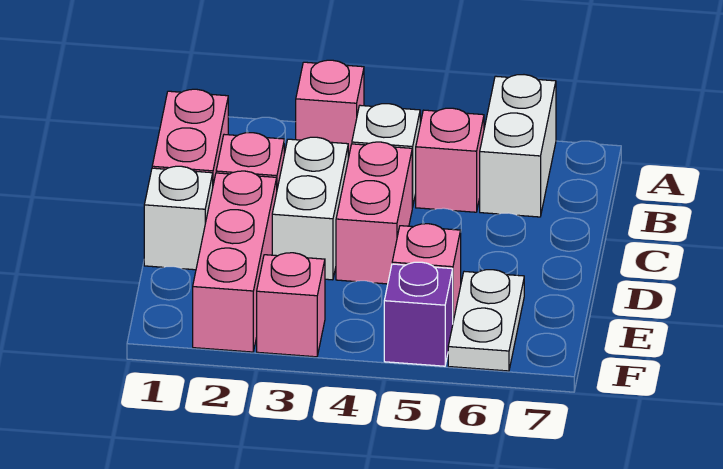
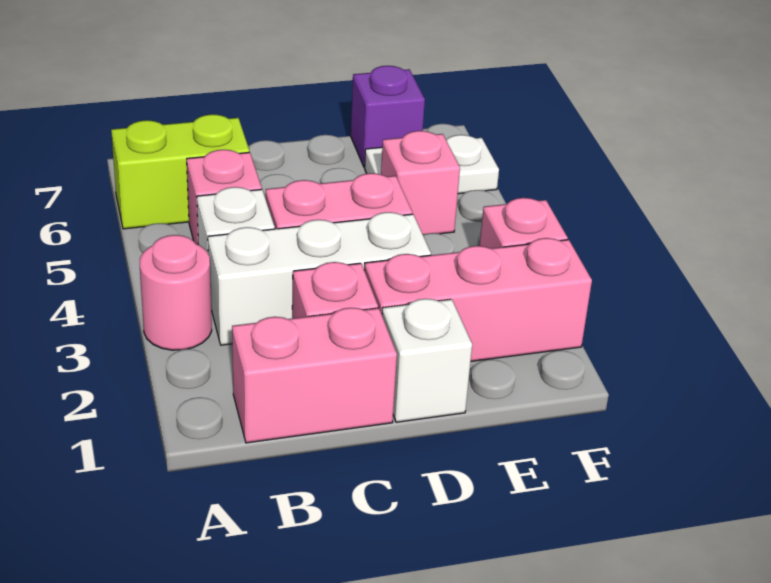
pink brick A3 level 1 -> pink round brick A3 level 1
white brick A6:B6 level 1 -> lime brick A6:B6 level 1
white brick C3:D3 level 1 -> white brick B3:D3 level 1
purple brick F5 level 1 -> purple brick E7 level 1

